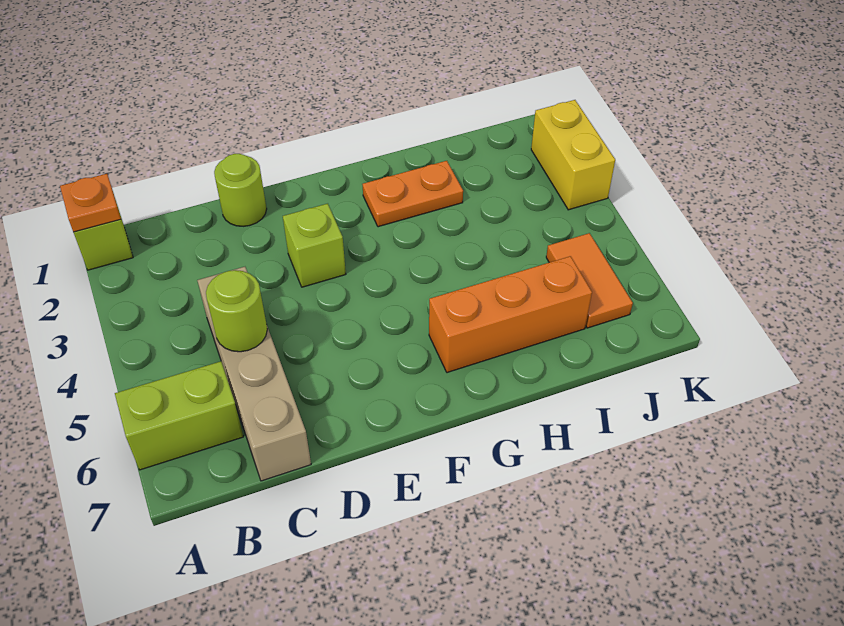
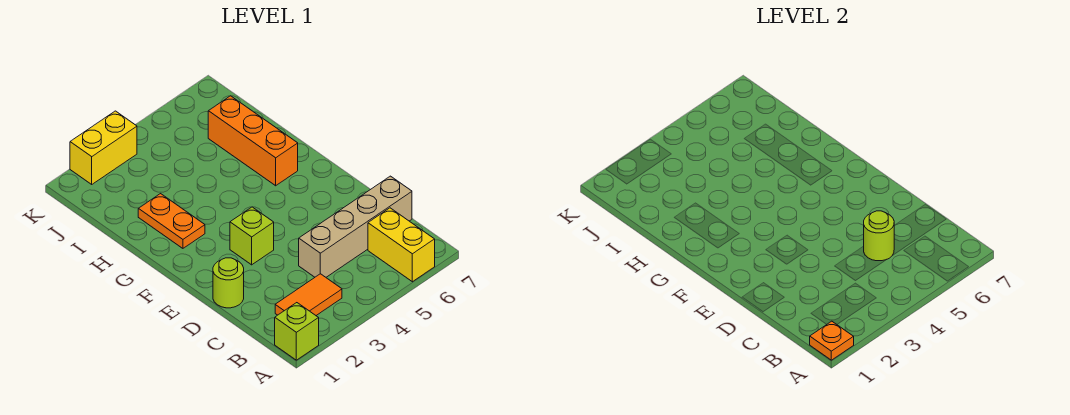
lime brick A6:B6 level 1 -> yellow brick A6:B6 level 1
orange tile J5:J6 level 1 -> orange tile B2:B3 level 1

